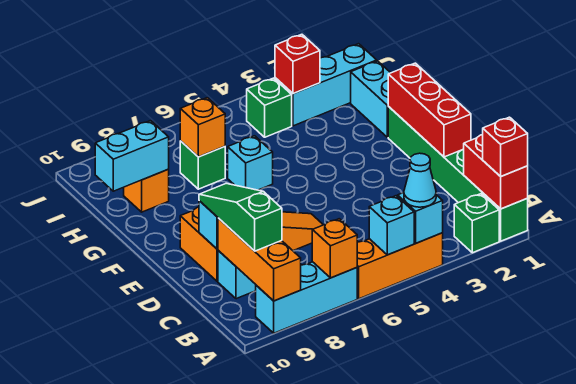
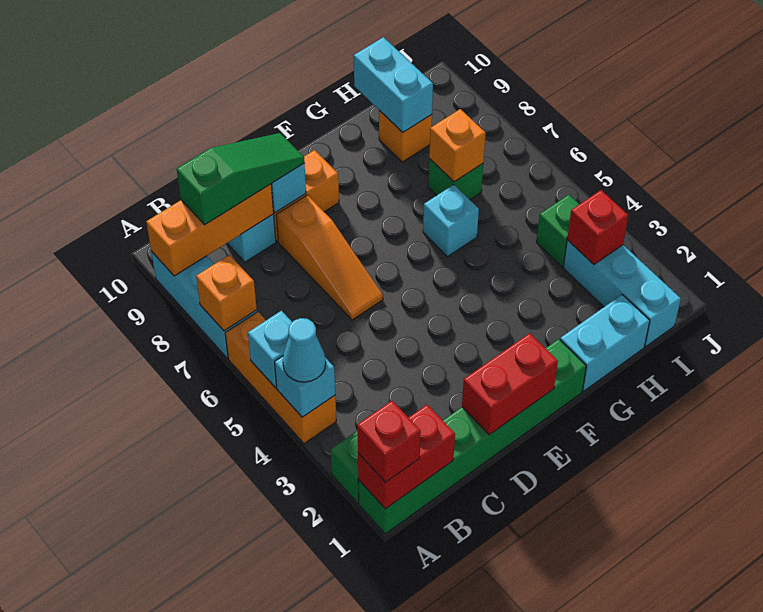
red brick D1:F1 level 2 -> red brick D1:E1 level 2

